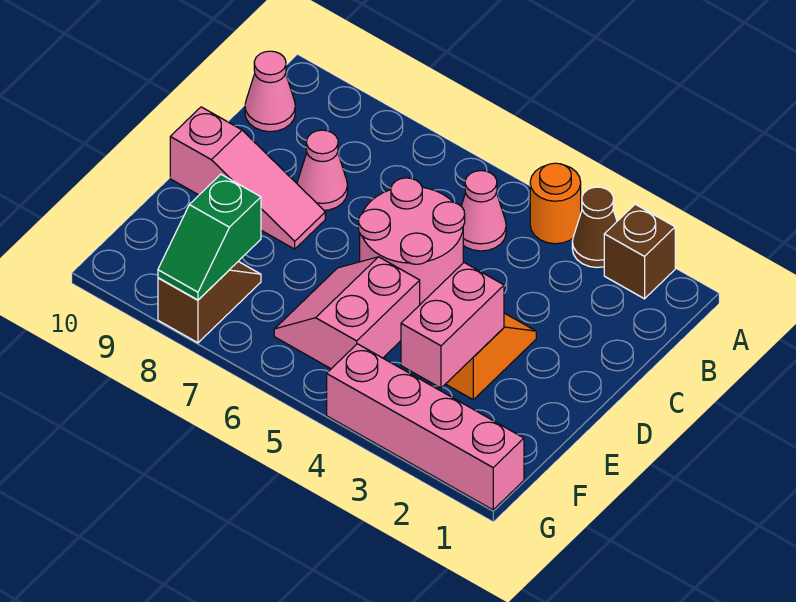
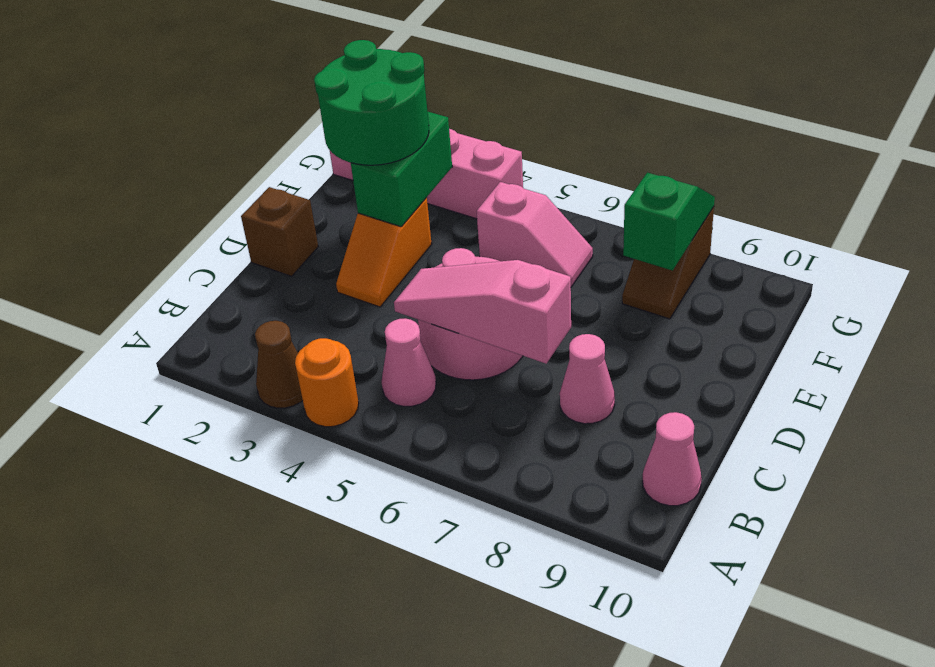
brown brick A2 level 1 -> brown brick D1 level 1
pink slope D8:D10 level 1 top 10 -> pink slope C5:C7 level 2 top 7
none -> green round brick E2:F3 level 3
pink brick E3:F3 level 2 -> green brick E3:F3 level 2
pink slope E5:F6 level 1 top 5 -> pink slope F5:F6 level 1 top 5

